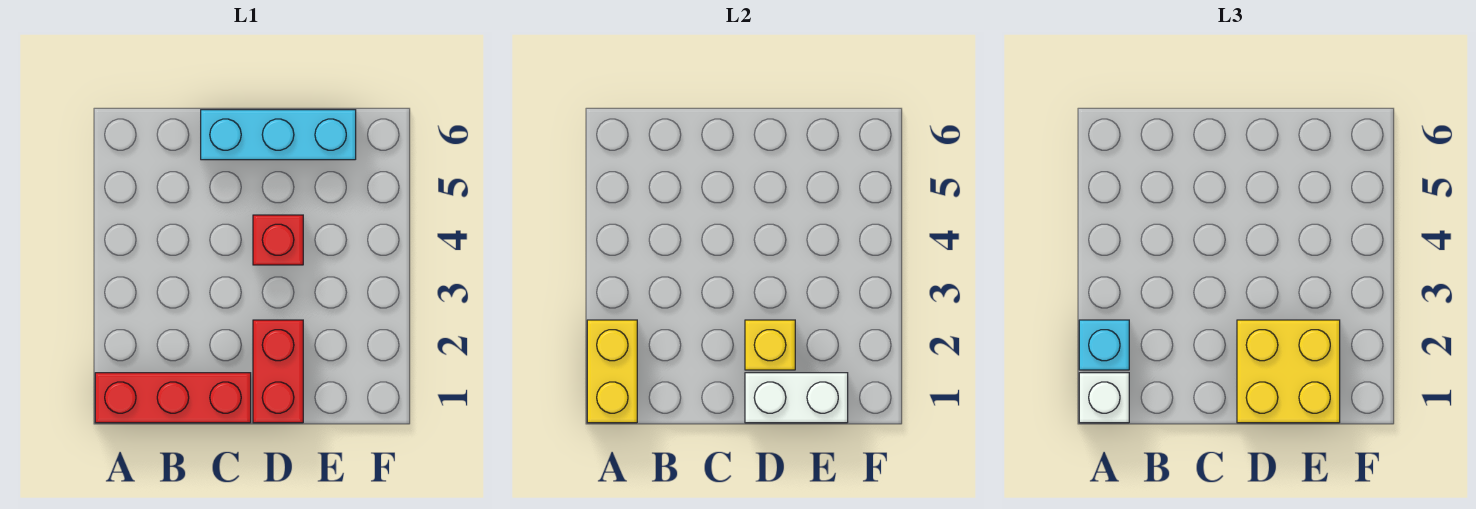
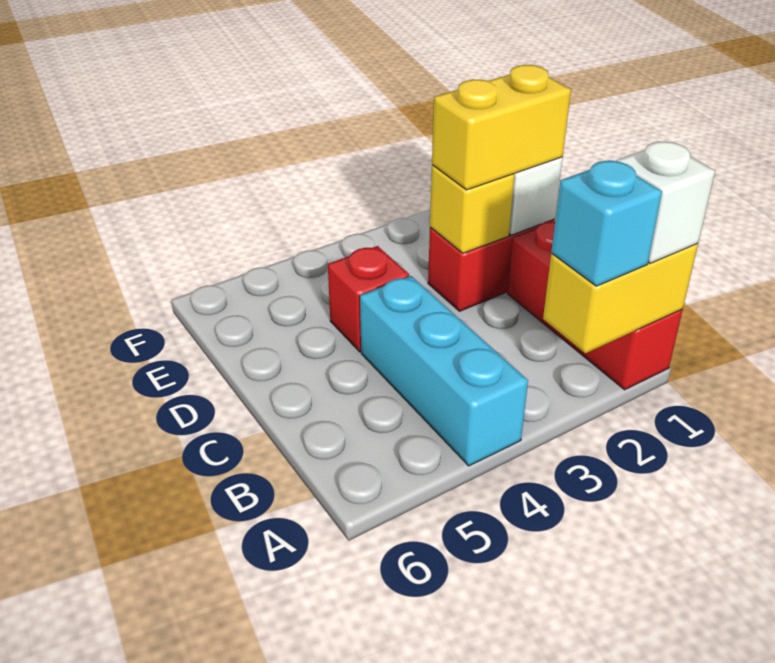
cyan brick C6:E6 level 1 -> cyan brick A4:C4 level 1
yellow brick D1:E2 level 3 -> yellow brick D1:D2 level 3

